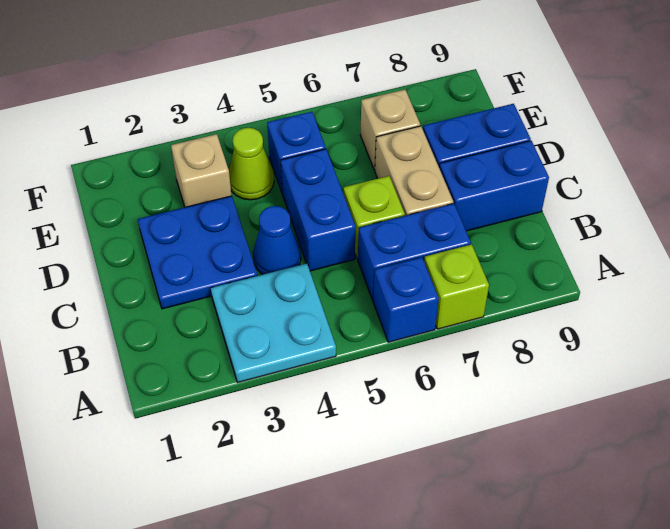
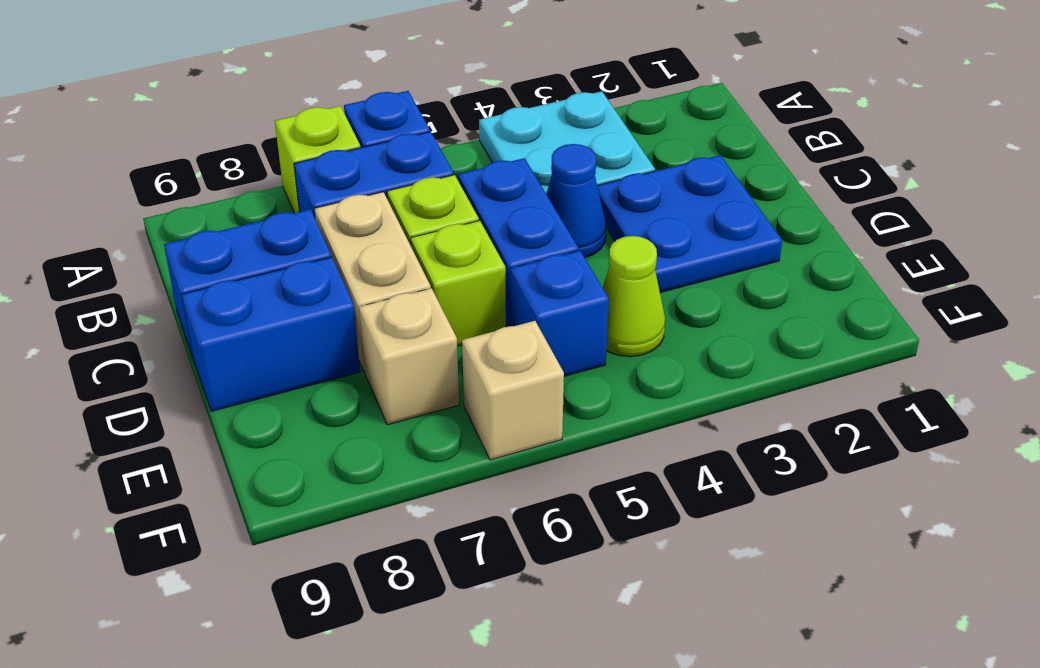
none -> lime brick D6 level 1
tan brick E3 level 1 -> tan brick F6 level 1

